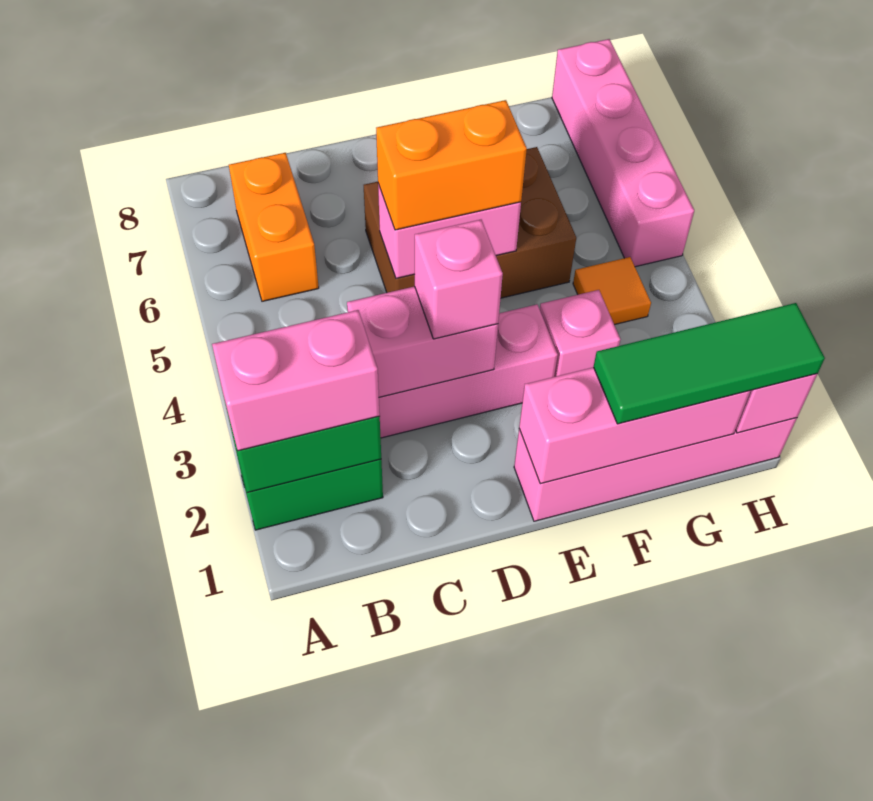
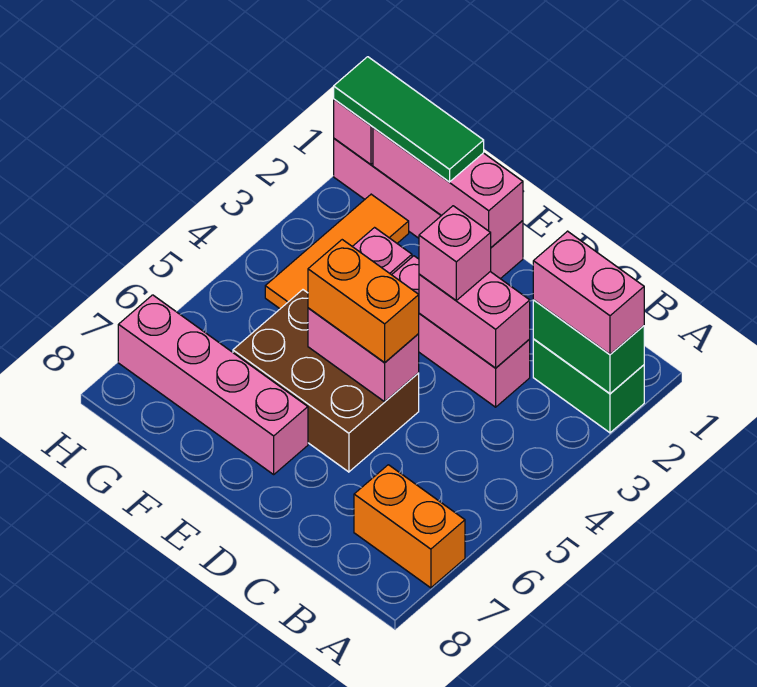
orange brick B6:B7 level 1 -> orange brick A7:B7 level 1
orange tile G4 level 1 -> orange tile G2:G4 level 1
pink brick H5:H8 level 1 -> pink brick E7:H7 level 1

